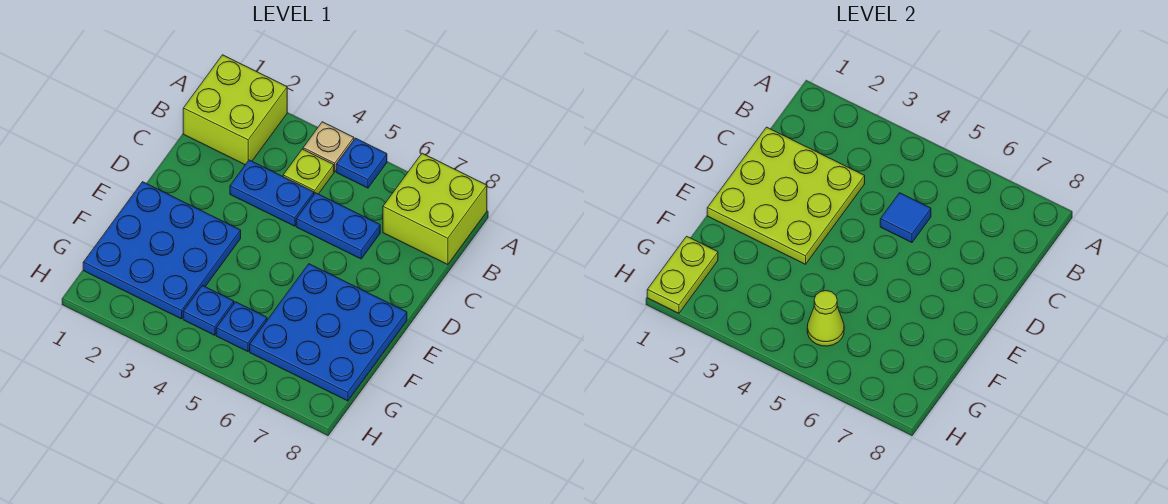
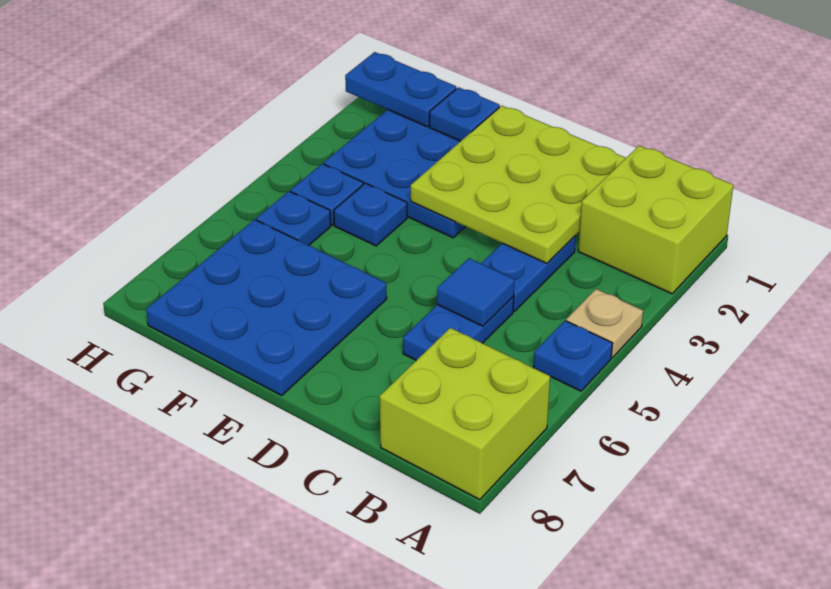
lime plate B4 level 1 -> none
none -> blue plate F1 level 2
none -> blue plate F4 level 1
lime plate G1:H1 level 2 -> blue plate G1:H1 level 2
lime cone G5 level 2 -> none

